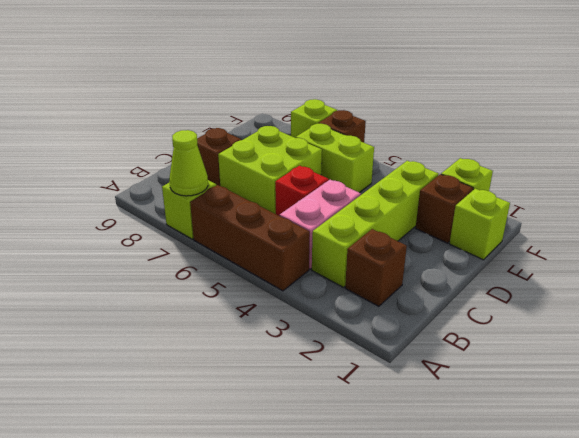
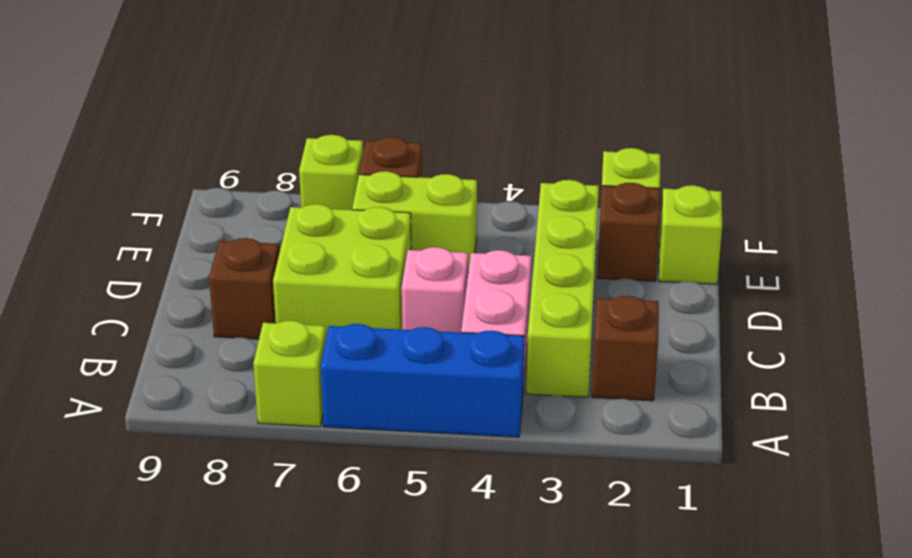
brown brick A4:A6 level 1 -> blue brick A4:A6 level 1
lime cone A7 level 2 -> none
red brick C5 level 1 -> pink brick C5 level 1

